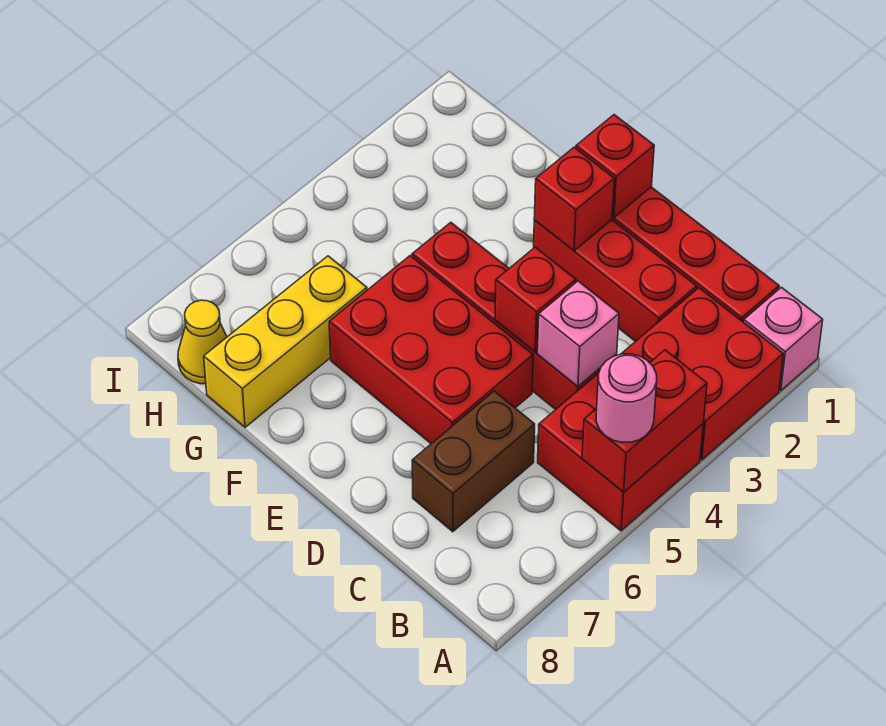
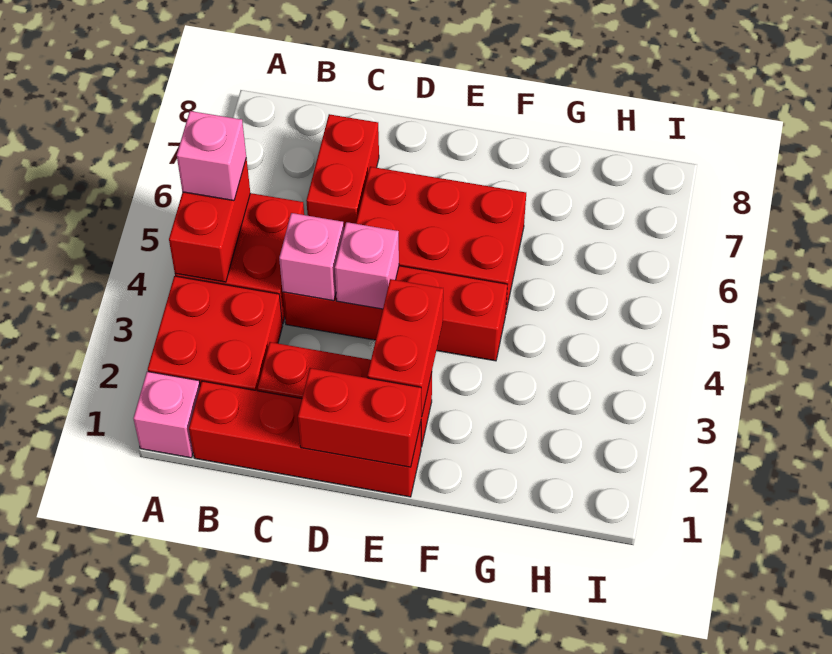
pink round brick A5 level 3 -> pink brick A5 level 3
brown brick C6:C7 level 1 -> red brick C6:C7 level 1
red brick D4 level 2 -> pink brick D4 level 2
red brick E1 level 2 -> red brick D1:E1 level 2
red brick E2 level 2 -> red brick E2:E3 level 2
yellow brick G6:G8 level 1 -> none
yellow cone H8 level 1 -> none

